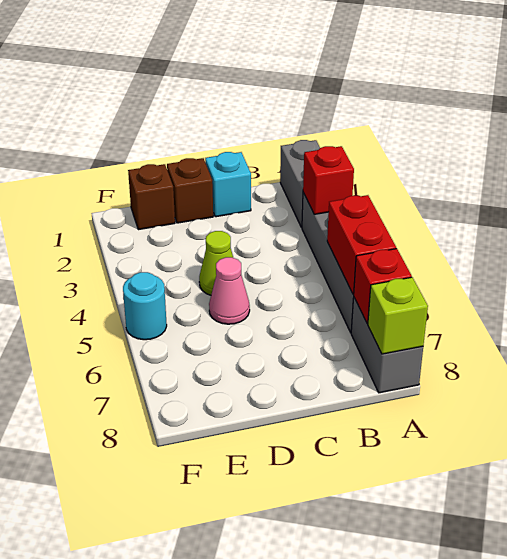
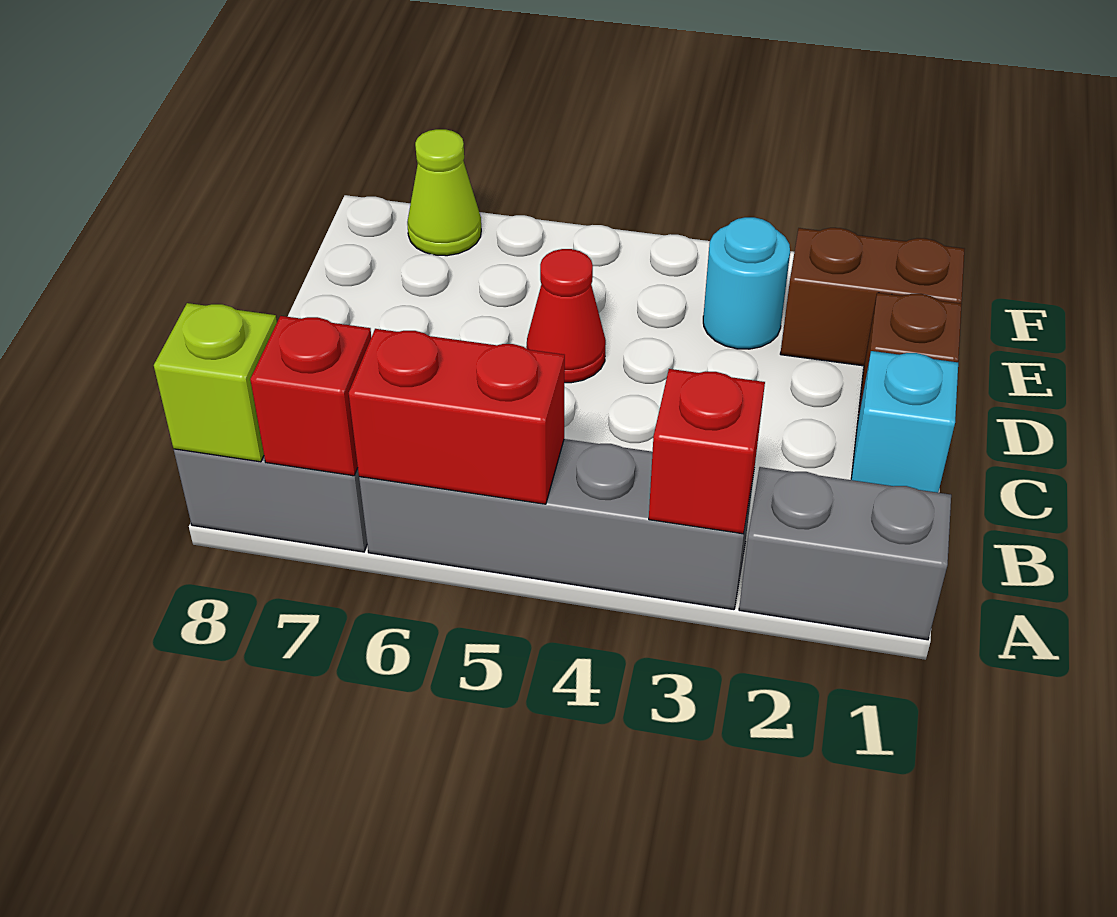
lime cone D4 level 1 -> lime cone F7 level 1
pink cone D5 level 1 -> red cone D5 level 1
brown brick E1 level 1 -> brown brick E1:E2 level 1
cyan round brick F5 level 1 -> cyan round brick E3 level 1

